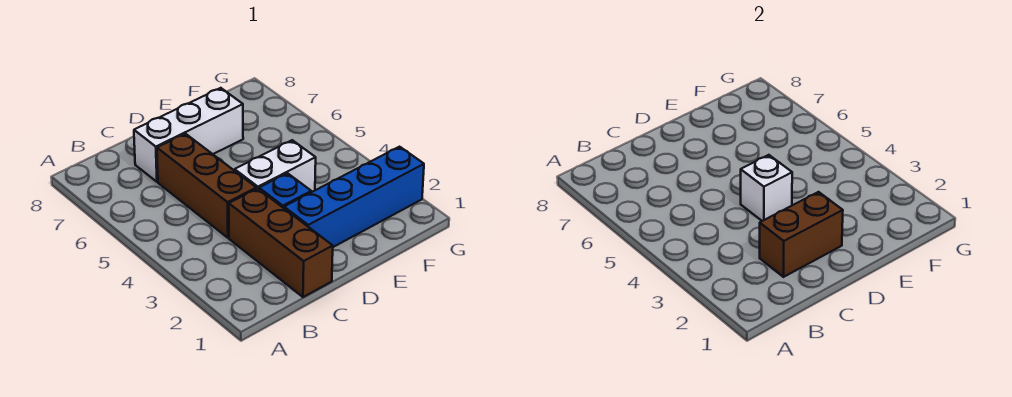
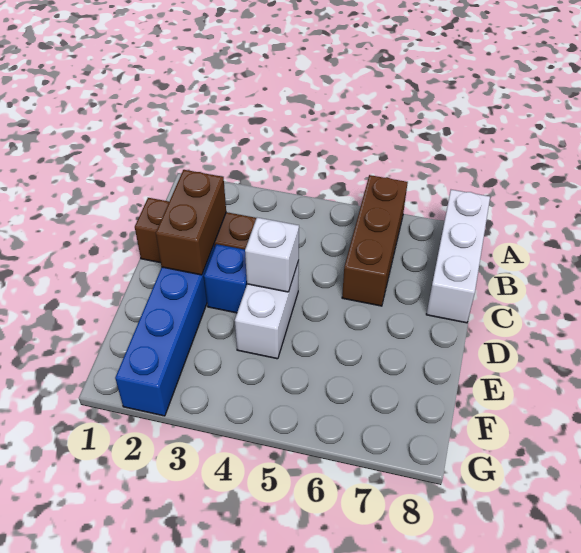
brown brick C4:C6 level 1 -> brown brick A6:C6 level 1
white brick C7:E7 level 1 -> white brick A8:C8 level 1

